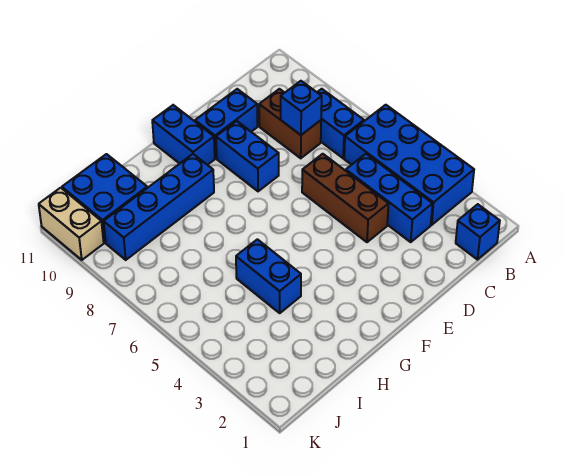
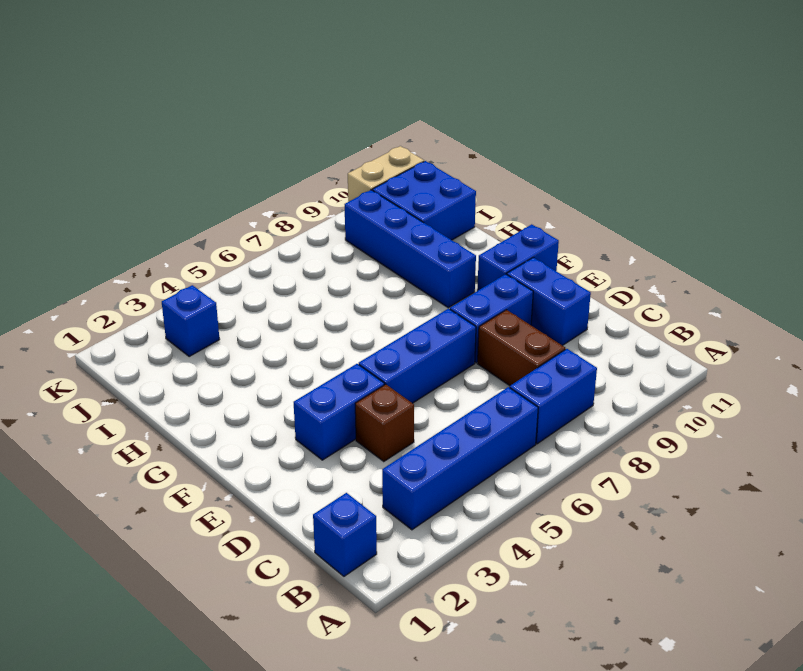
blue brick A3:B6 level 1 -> blue brick B3:B6 level 1
blue brick C3:C5 level 1 -> blue brick E5:E7 level 1
brown brick C8:C9 level 1 -> brown brick C8:D8 level 1
blue brick C8 level 2 -> blue brick J3 level 1
brown brick D4:D6 level 1 -> brown brick D4 level 1
blue brick H4:H5 level 1 -> blue brick E3:E4 level 1

